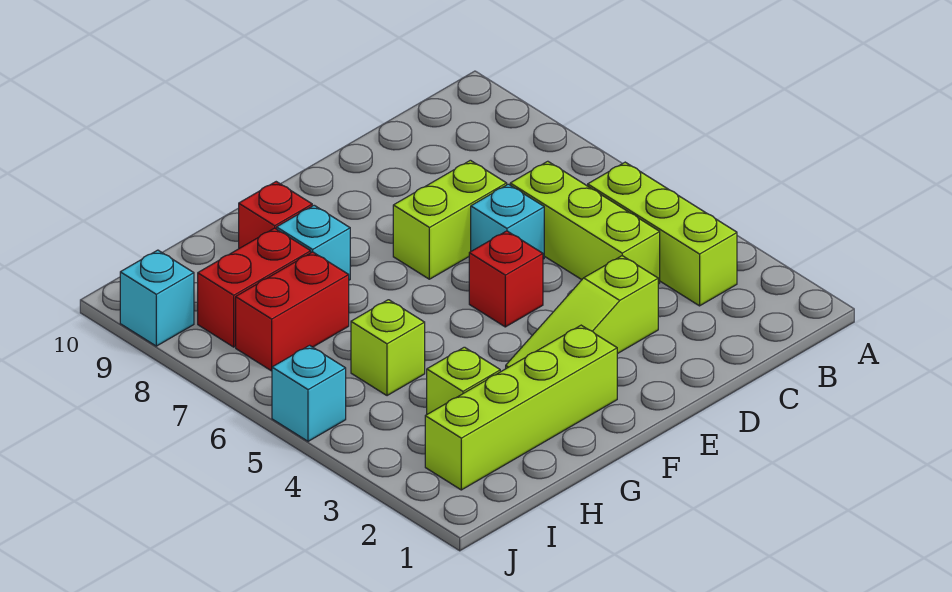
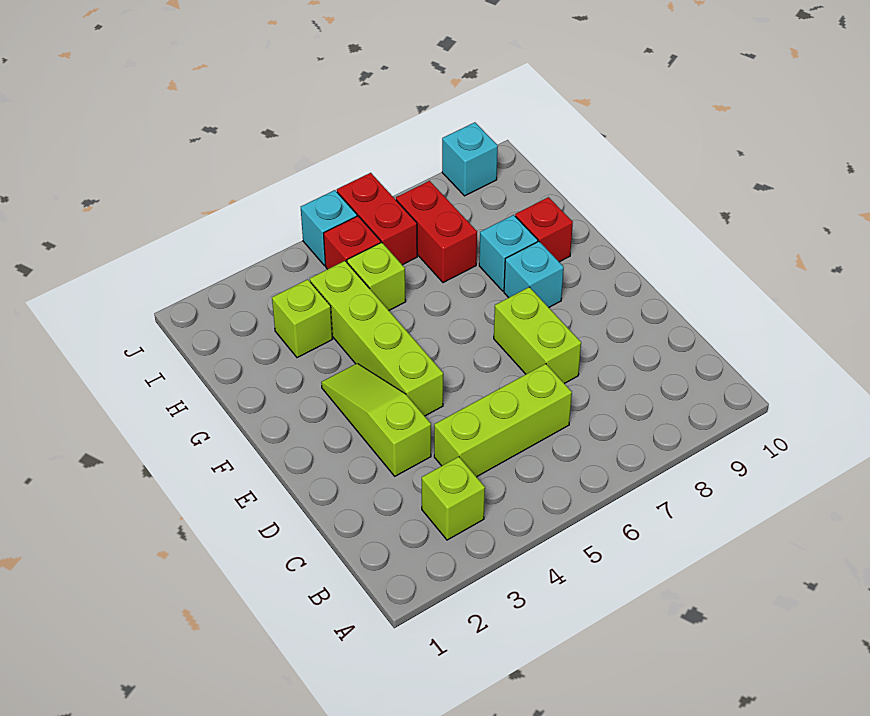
lime brick B3:B5 level 1 -> lime brick B3 level 1
cyan brick D6 level 1 -> cyan brick F8 level 1
red brick E5 level 1 -> red brick I5 level 1
lime brick F2:I2 level 1 -> lime brick E4:H4 level 1
red brick H8:I8 level 1 -> red brick I6:J6 level 1

